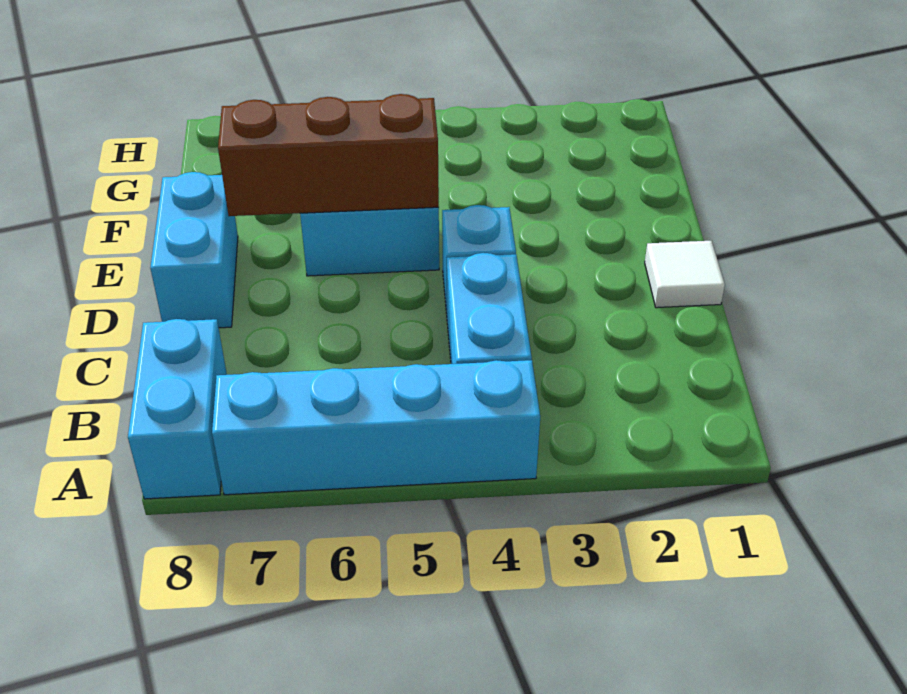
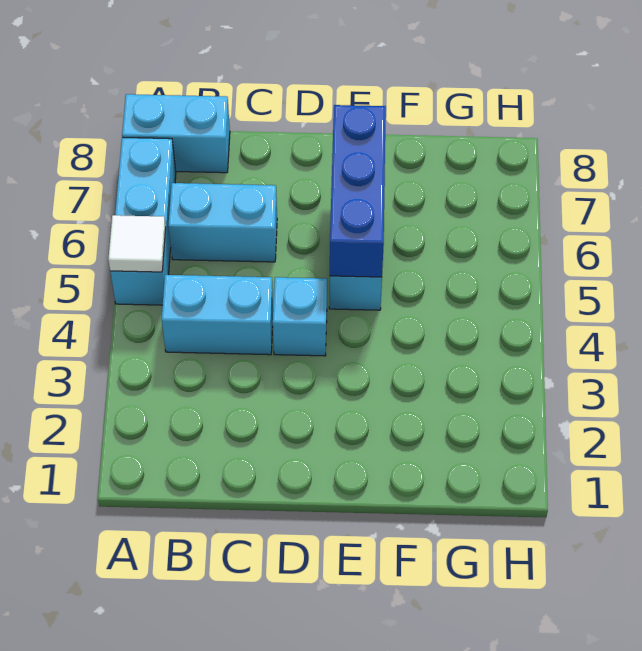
cyan brick A4:A7 level 1 -> cyan brick A5:A7 level 1
white tile D1 level 1 -> white tile A5 level 2
cyan brick D8:E8 level 1 -> cyan brick B6:C6 level 1
brown brick E5:E7 level 2 -> blue brick E5:E7 level 2

